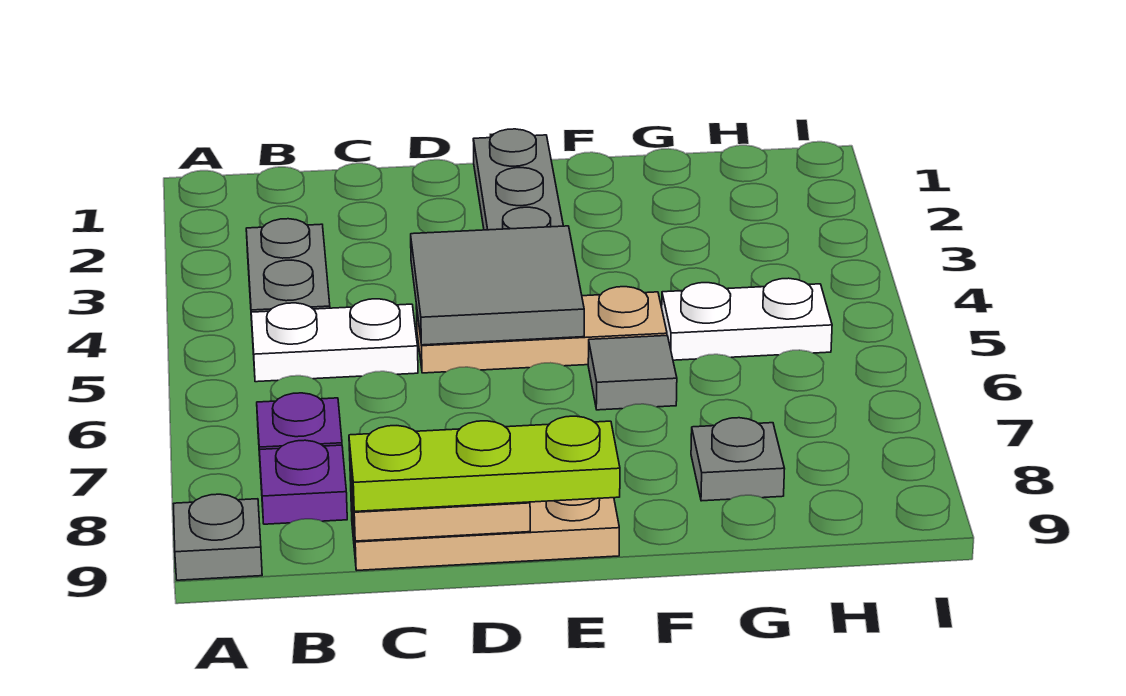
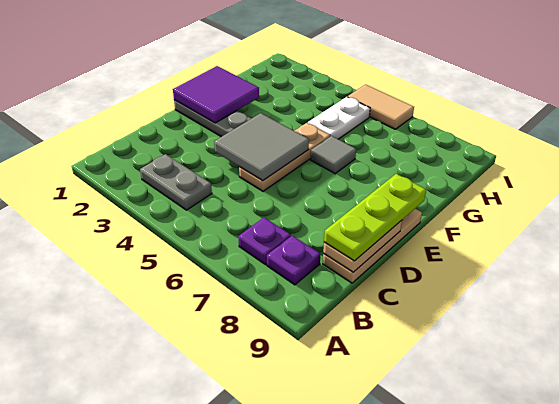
grey plate A9 level 1 -> none
white plate B5:C5 level 1 -> none
none -> purple tile E1:F2 level 2
grey plate G8 level 1 -> none
none -> tan tile I5:I6 level 1

